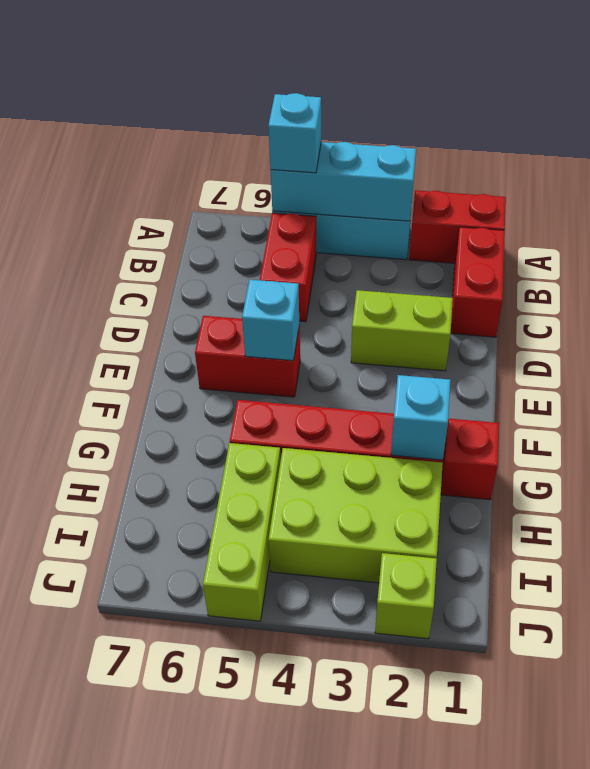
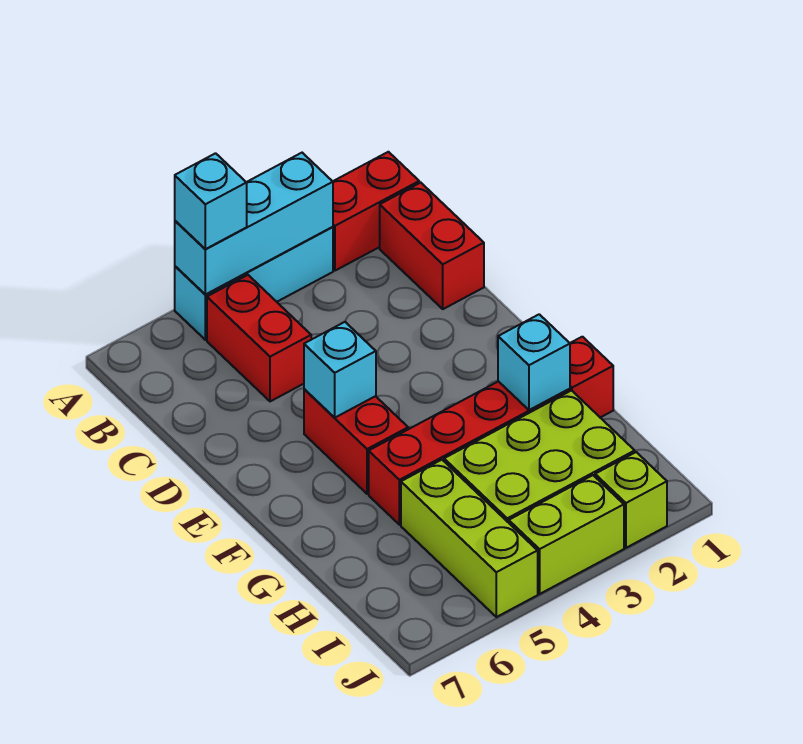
lime brick D2:D3 level 1 -> lime brick J3:J4 level 1
red brick E5:E6 level 1 -> red brick E5:F5 level 1

